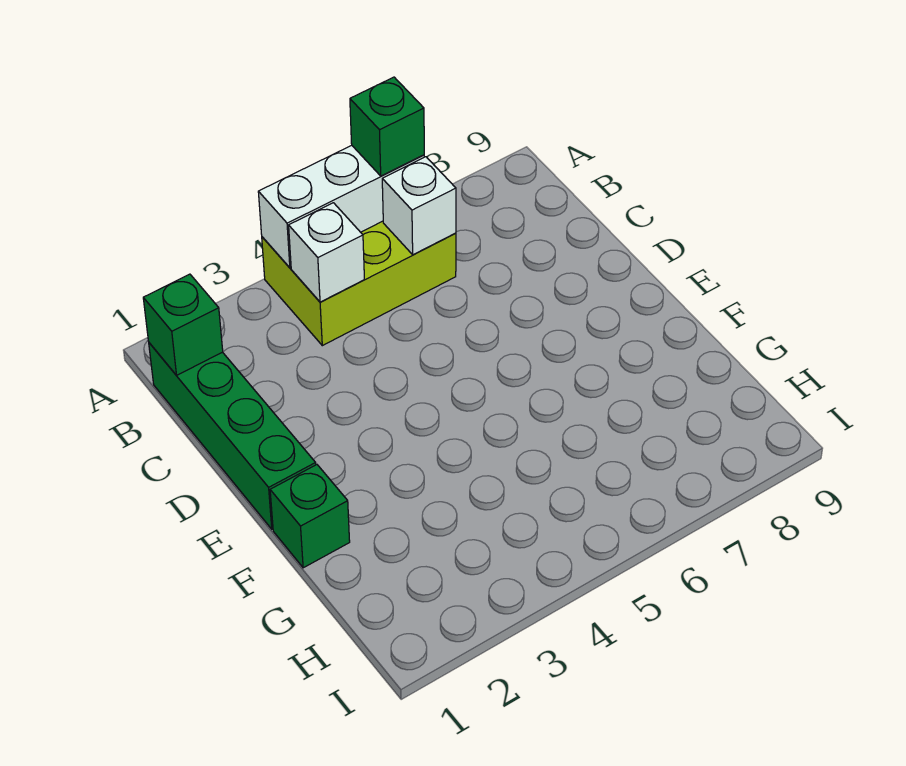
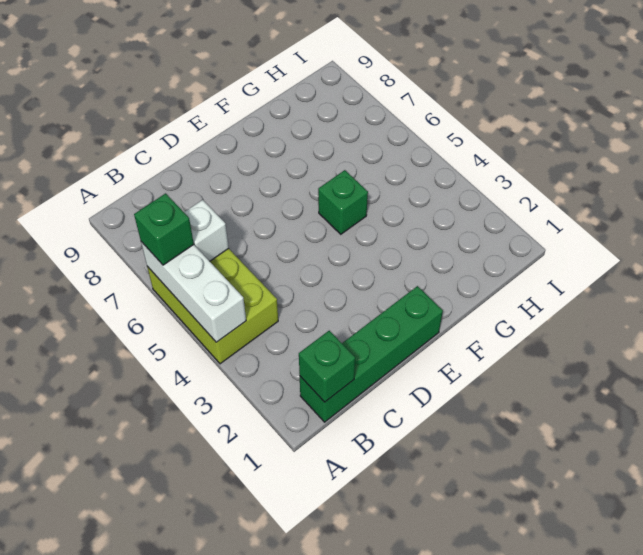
white brick B4 level 2 -> none
green brick F1 level 1 -> green brick F5 level 1

